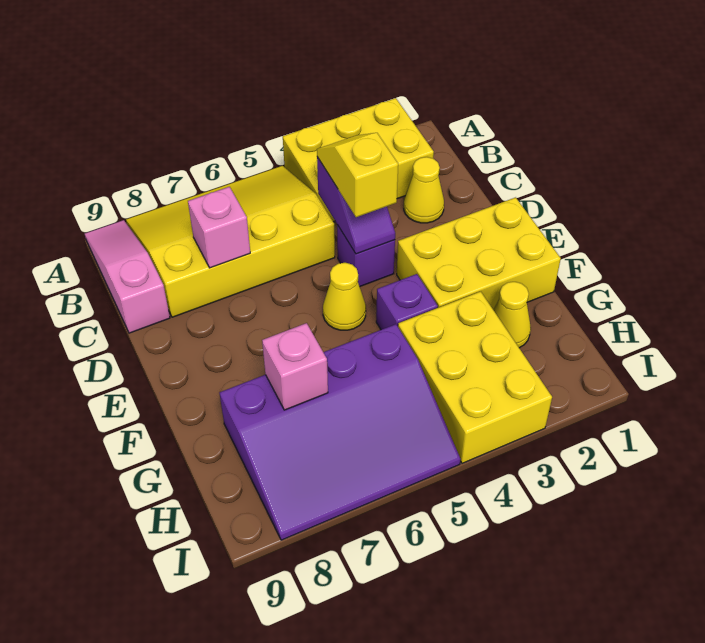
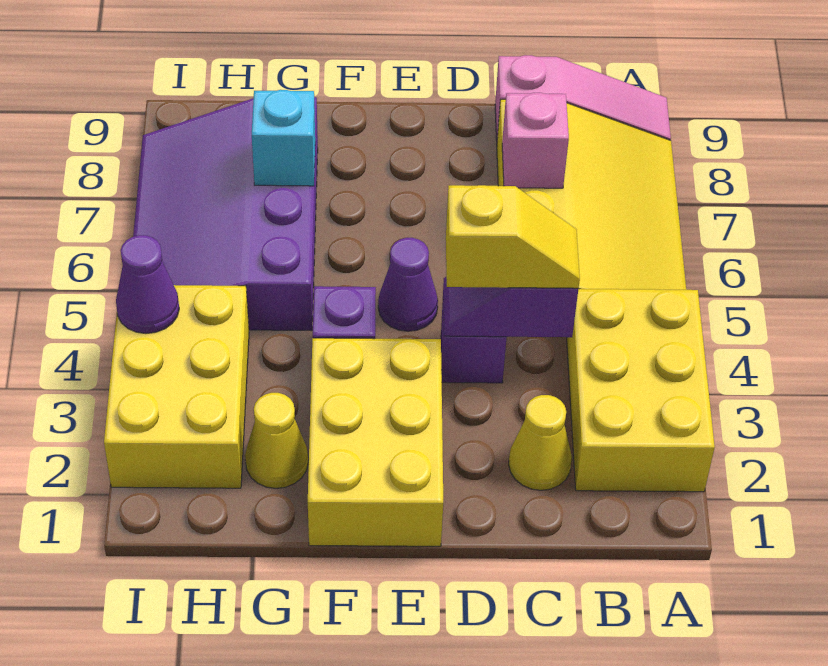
yellow cone E5 level 1 -> purple cone E5 level 1
yellow brick G3:I4 level 1 -> yellow brick H2:I4 level 1
pink brick G7 level 2 -> cyan brick G7 level 2
none -> purple cone I4 level 2

